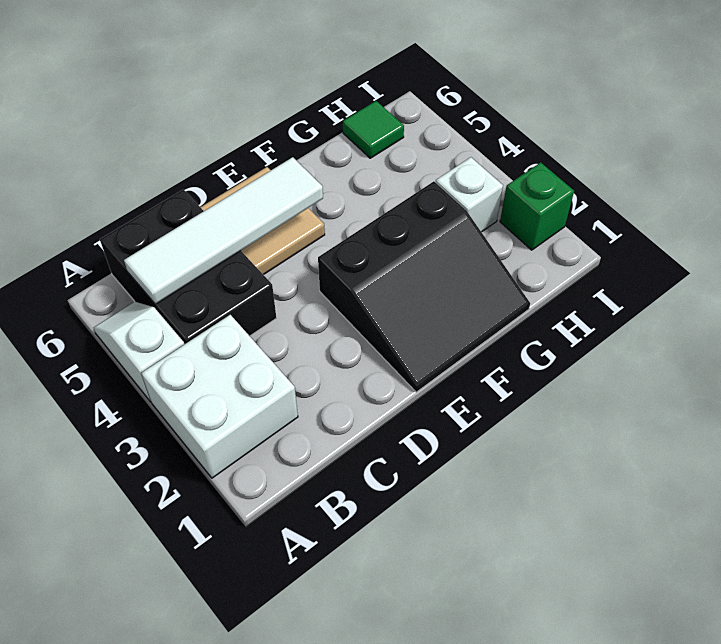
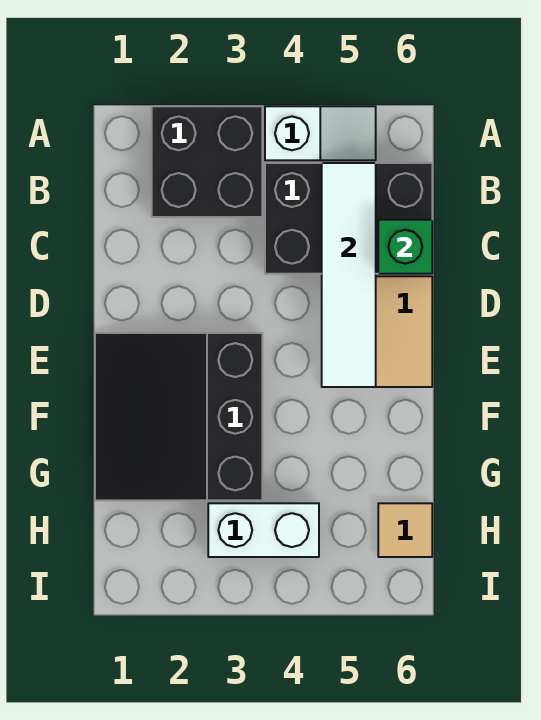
white brick A2:B3 level 1 -> black brick A2:B3 level 1
white brick H3 level 1 -> white brick H3:H4 level 1
green tile H6 level 1 -> tan tile H6 level 1
green brick I2 level 1 -> green brick C6 level 2

